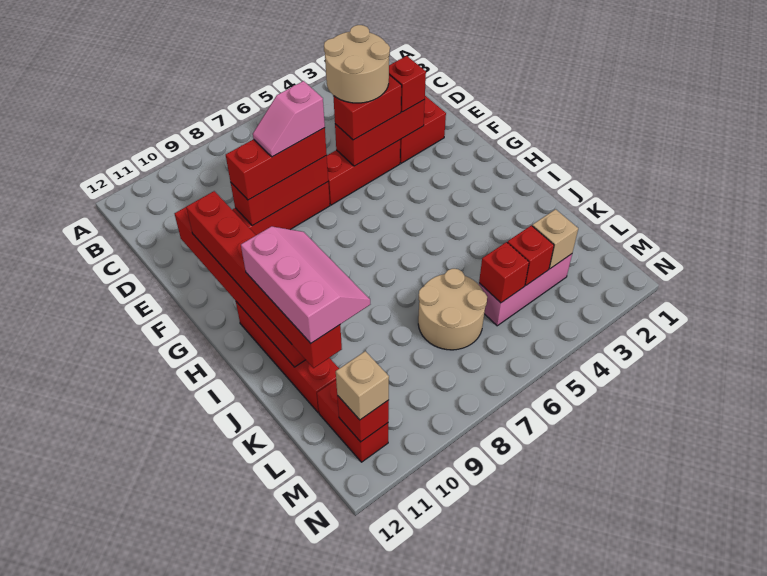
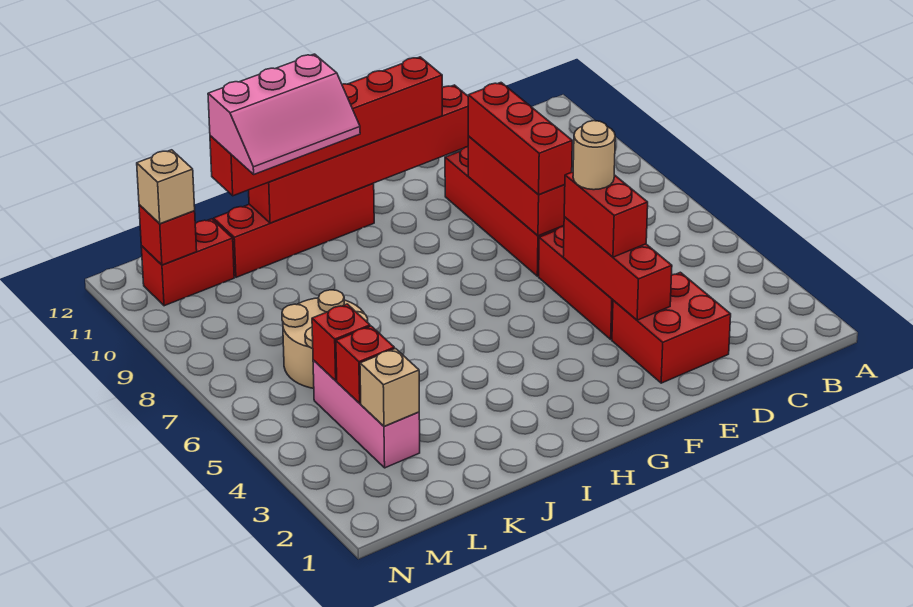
tan round brick D4:E5 level 4 -> tan round brick E5 level 4
red brick E3 level 3 -> none
pink slope E7:E8 level 4 top 7 -> none

